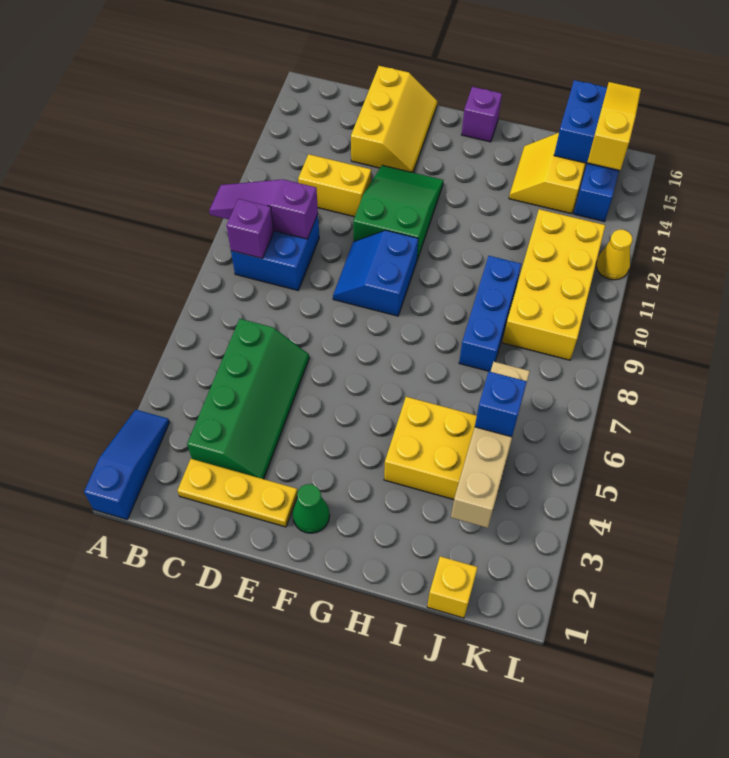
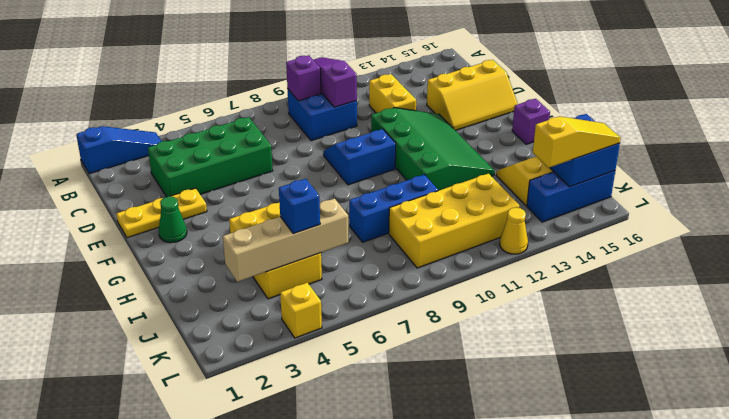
yellow plate C2:E2 level 1 -> yellow plate E1:E3 level 1
green slope C3:D6 level 1 top C -> green brick C3:D6 level 1
green slope E11:F13 level 1 top 11 -> green slope E11:H13 level 1 top 11
yellow brick J1 level 1 -> yellow brick L4 level 1

